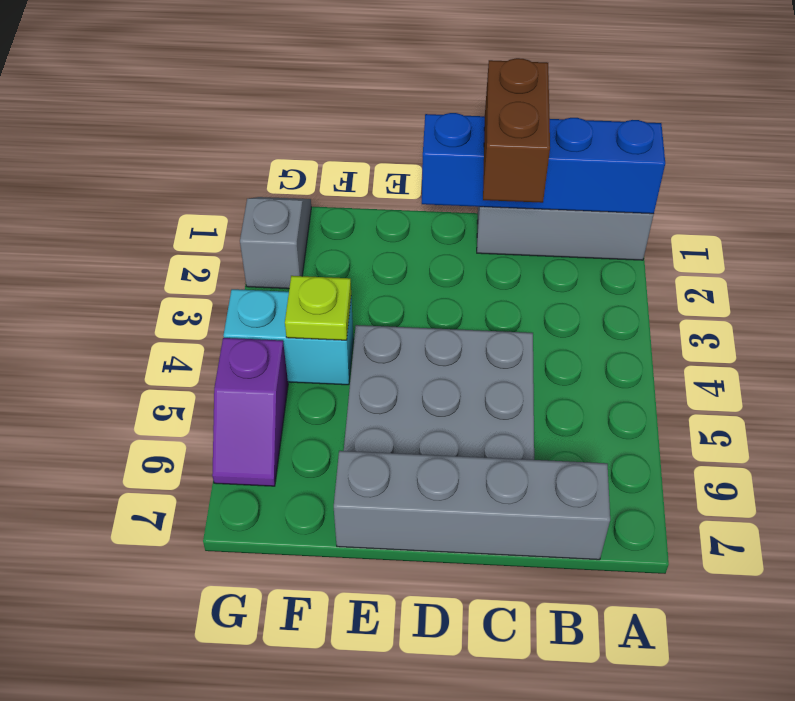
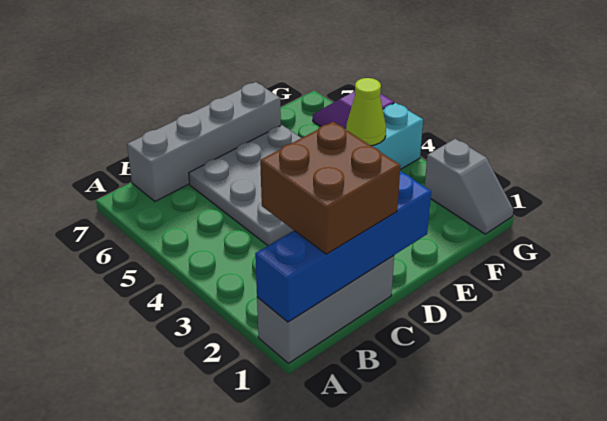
brown brick C1:C2 level 3 -> brown brick B1:C2 level 3
lime plate F4 level 2 -> lime cone F4 level 2

